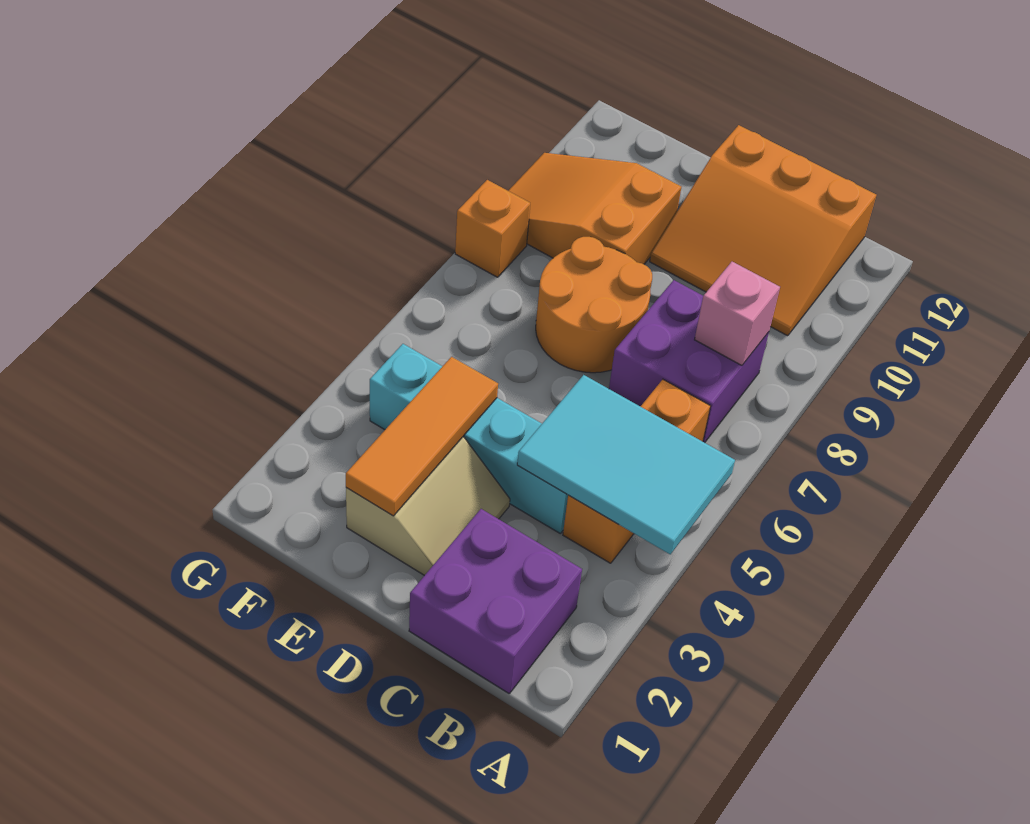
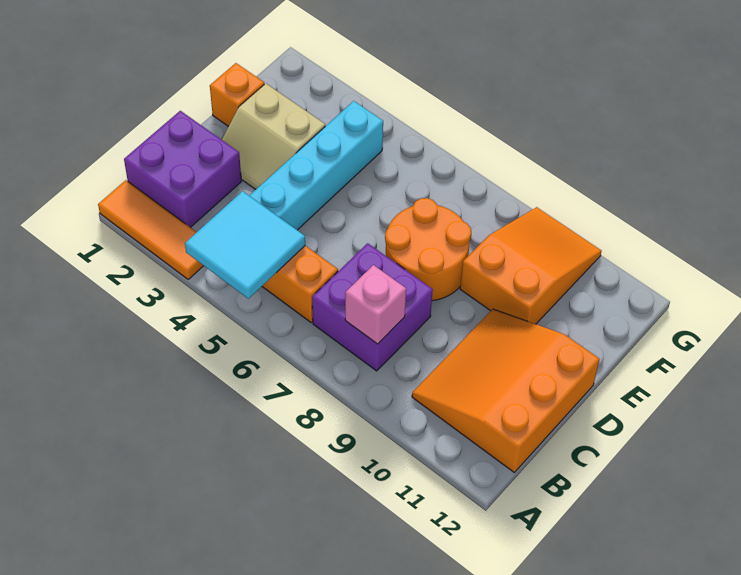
cyan tile A4:C5 level 2 -> cyan tile A4:B5 level 2
orange tile E2:E4 level 2 -> orange tile A1:A3 level 1
orange brick G8 level 1 -> orange brick E1 level 1

